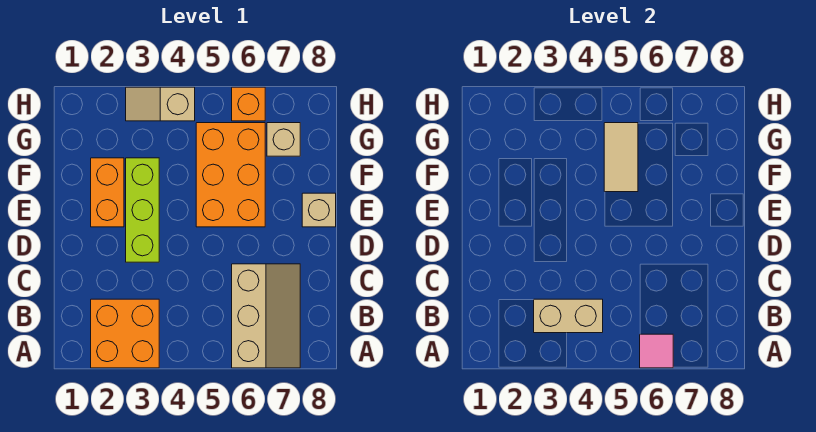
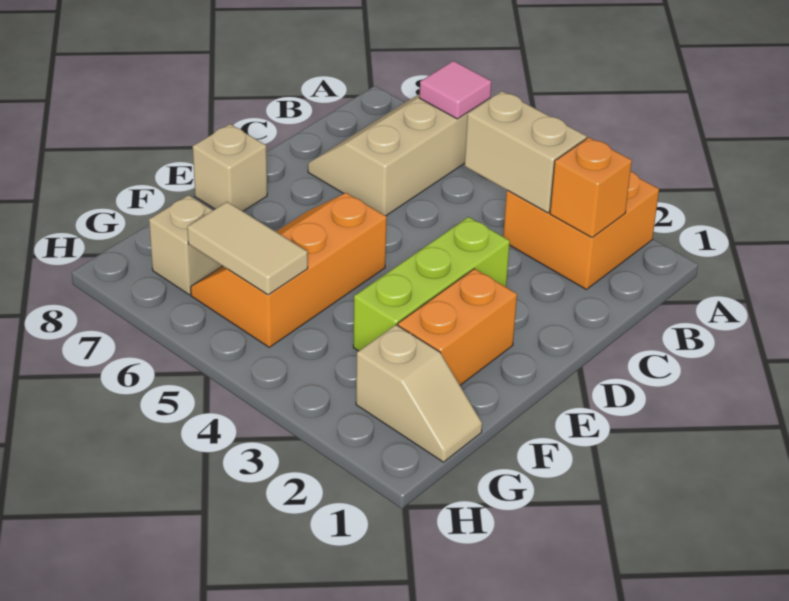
orange brick E5:G6 level 1 -> orange slope E5:G6 level 1 top 5
tan tile F5:G5 level 2 -> tan tile G5:G6 level 2
tan slope H3:H4 level 1 top 4 -> tan slope G1:G2 level 1 top 2
orange brick H6 level 1 -> orange brick B2 level 2

